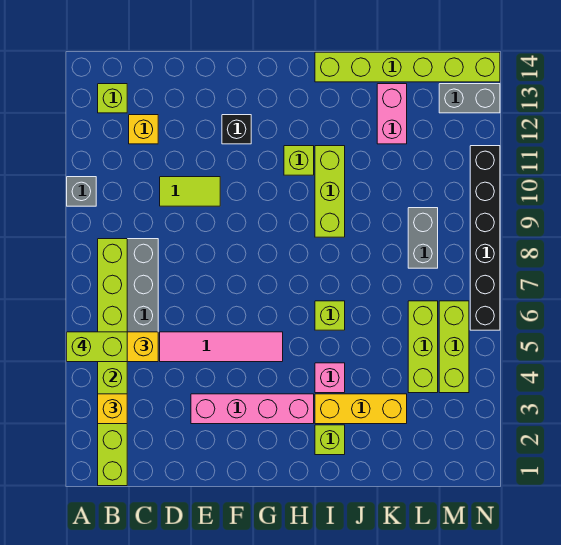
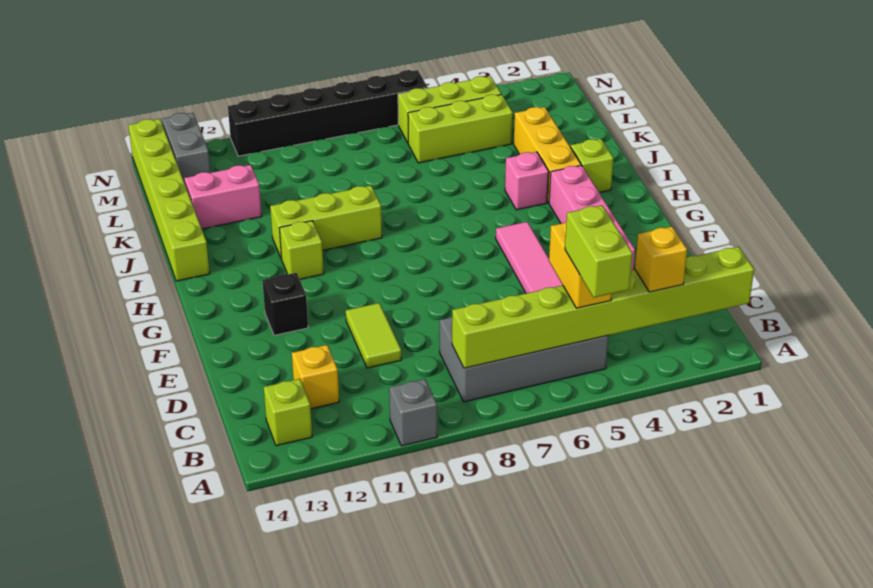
lime brick I6 level 1 -> none
grey brick L8:L9 level 1 -> none

